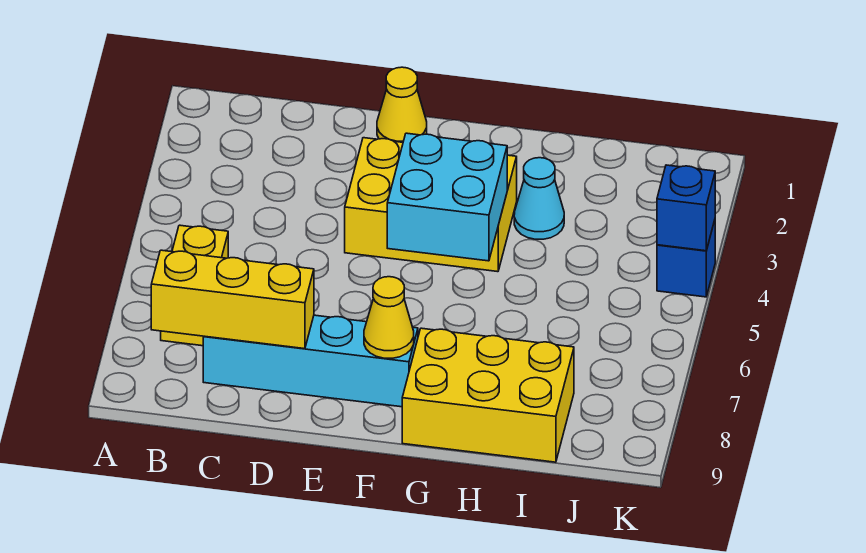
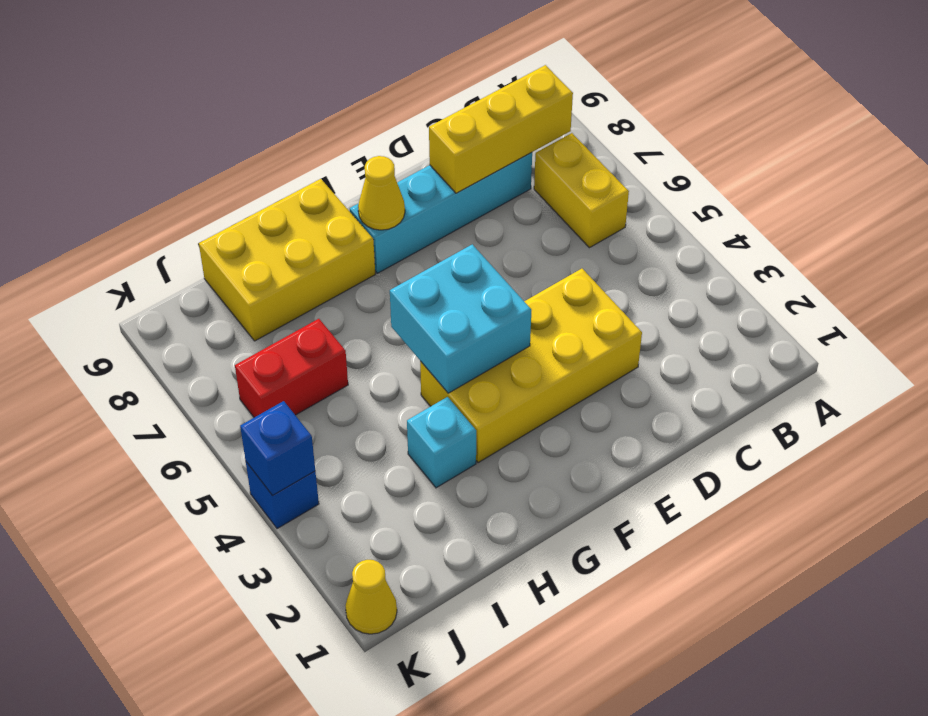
yellow cone E1 level 1 -> yellow cone K1 level 1
yellow brick E3:G4 level 1 -> yellow brick D3:G4 level 1
cyan cone H3 level 1 -> cyan brick H3 level 1
none -> red brick I6:J6 level 1

